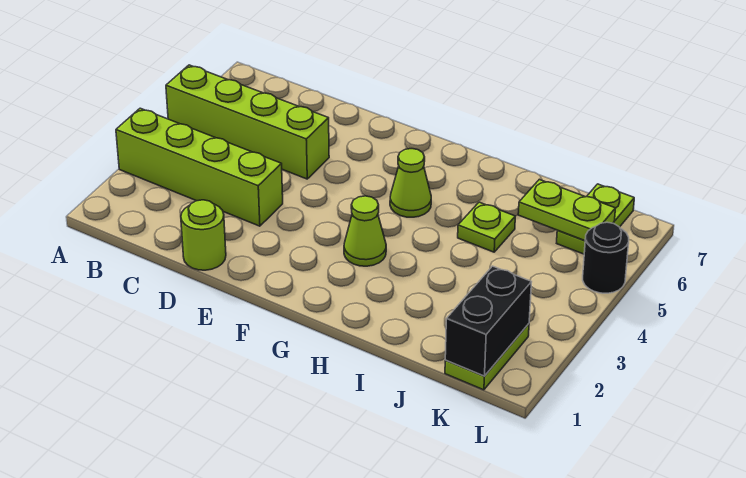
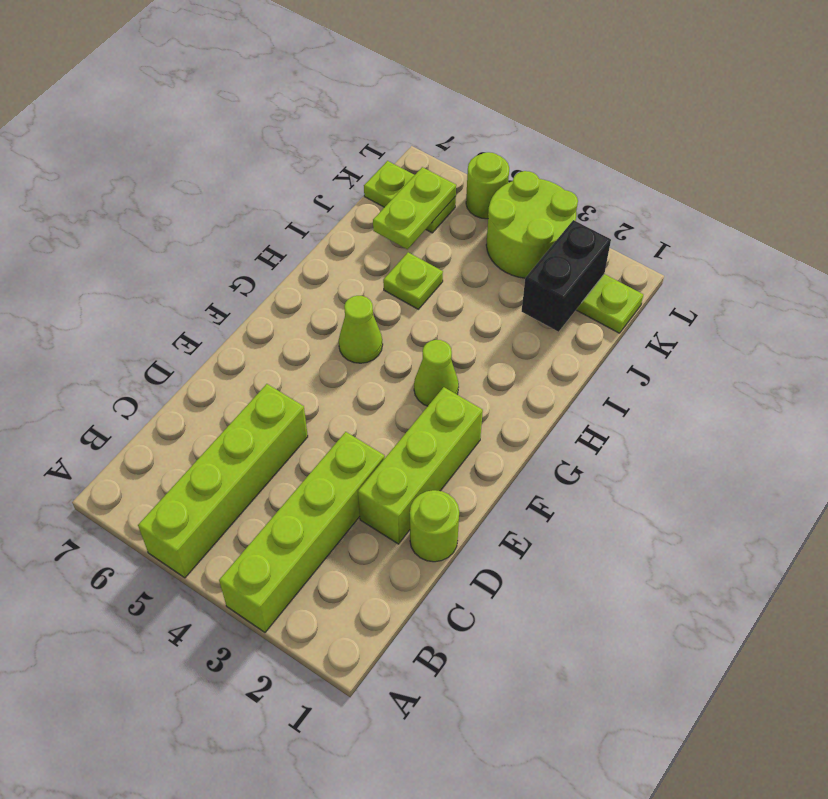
none -> lime brick D2:F2 level 1
black brick K1:K2 level 2 -> black brick J2:K2 level 2
none -> lime round brick K3:L4 level 1
black round brick L5 level 1 -> lime round brick L5 level 1

